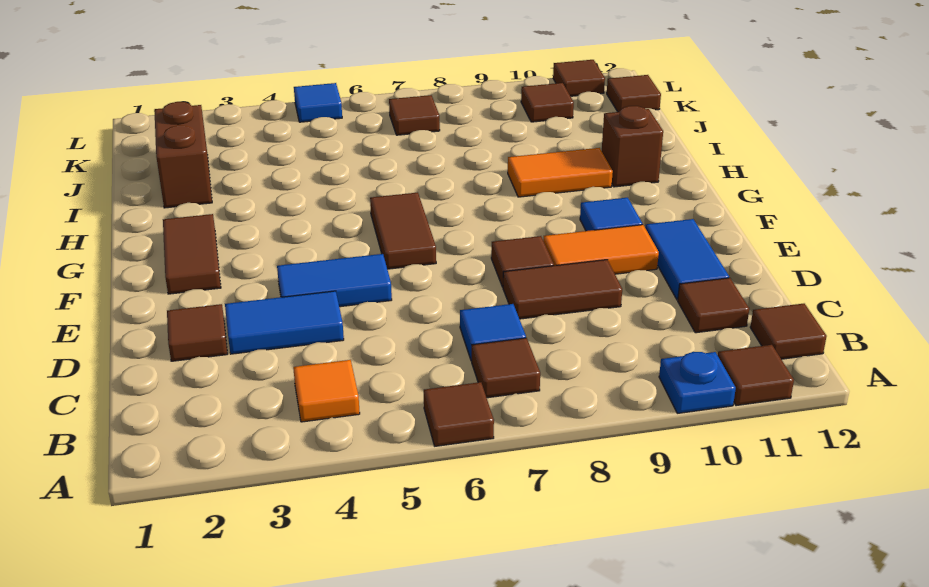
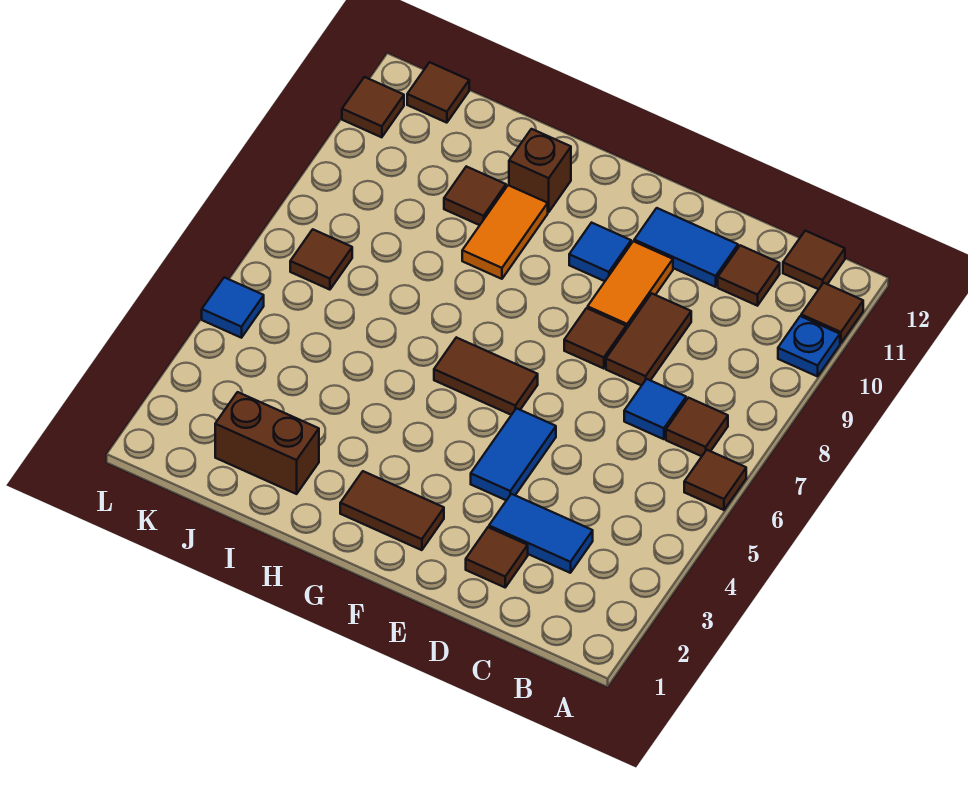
orange tile B4 level 1 -> none
blue tile D3:D4 level 1 -> blue tile C3:D3 level 1
brown tile K10 level 1 -> brown tile I10 level 1

